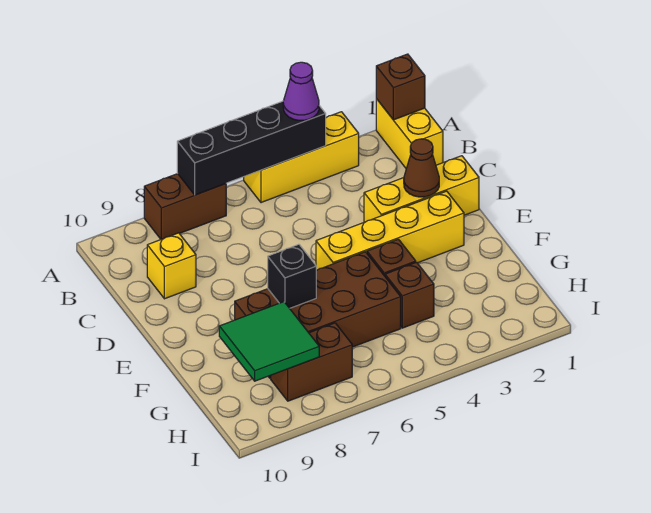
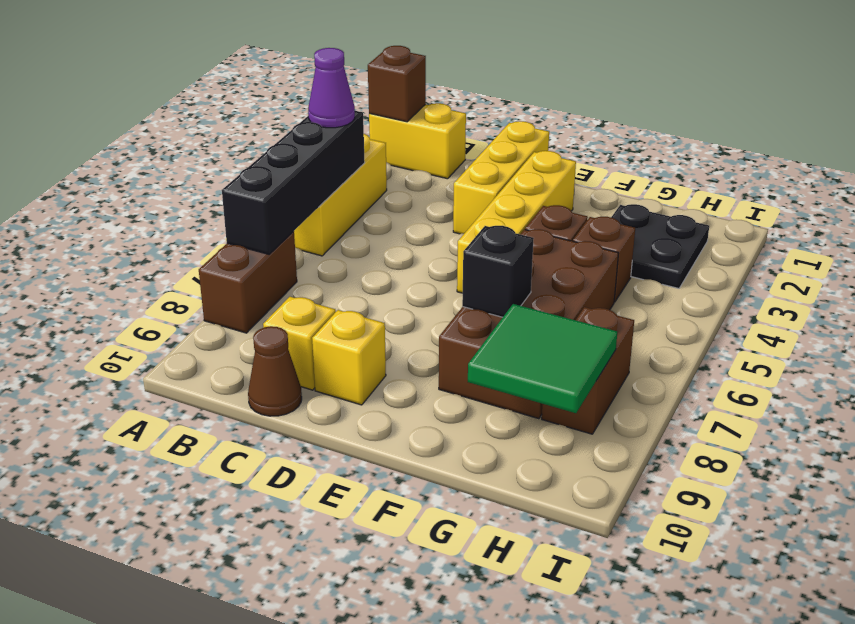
brown cone D2 level 2 -> brown cone C10 level 1
none -> yellow brick D9 level 1
none -> black plate G2:H3 level 1

